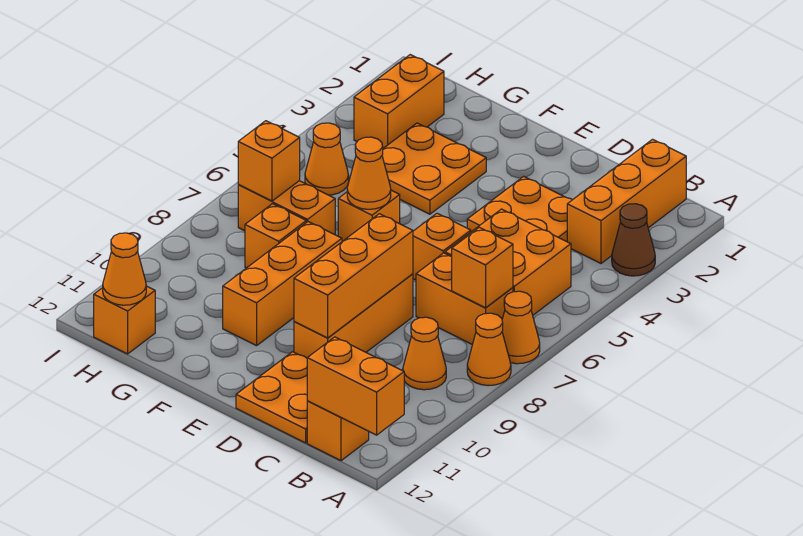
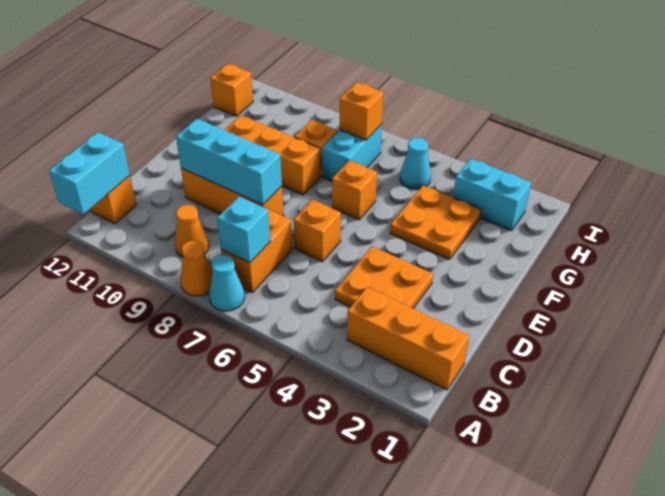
brown cone A3 level 1 -> none
orange cone A7 level 1 -> cyan cone A7 level 1
orange brick A12:B12 level 2 -> cyan brick A12:B12 level 2
orange brick B5:C6 level 1 -> none
orange brick B7 level 2 -> cyan brick B7 level 2
orange plate C11:D12 level 1 -> none
orange brick D8:D10 level 2 -> cyan brick D8:D10 level 2
orange cone F6 level 2 -> none
orange brick G7:H7 level 1 -> cyan brick G7:H7 level 1
orange brick H2:H3 level 1 -> cyan brick H2:H3 level 1
orange cone H5 level 1 -> cyan cone H5 level 1
orange cone H12 level 2 -> none

